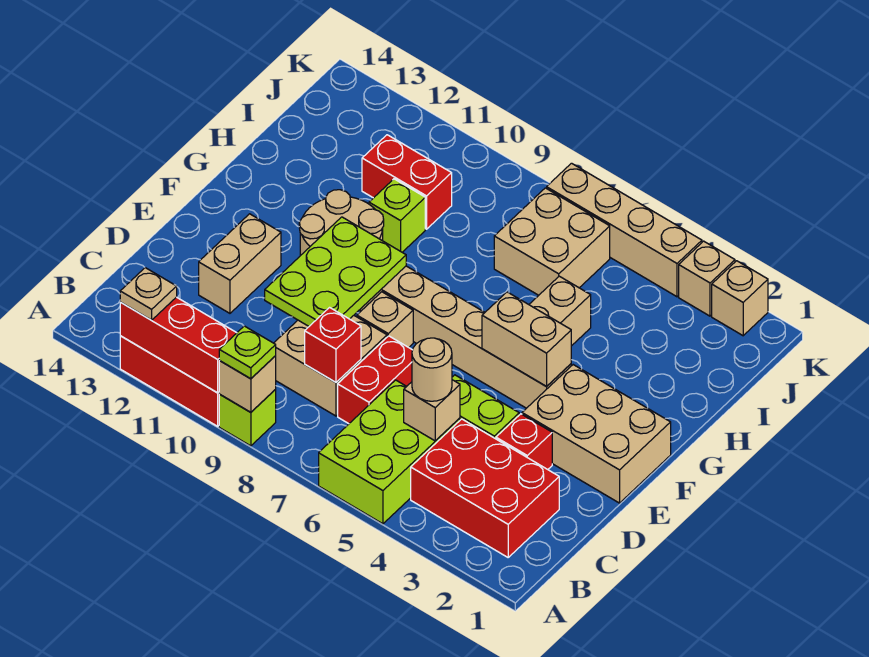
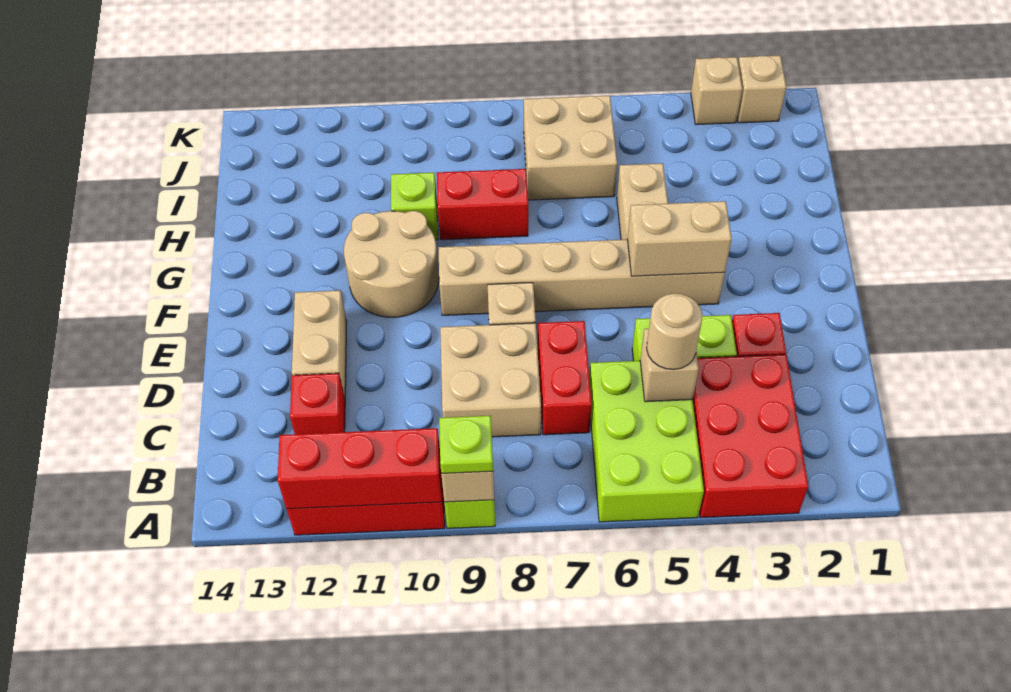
tan plate A12 level 3 -> none
red brick B2:C4 level 1 -> red brick A3:C4 level 1
red brick C8 level 2 -> red brick C12 level 1
lime plate D9:F10 level 2 -> none
tan brick E1:F3 level 1 -> none
red brick I10:I11 level 1 -> red brick H8:H9 level 1
tan brick K4:K7 level 1 -> none

